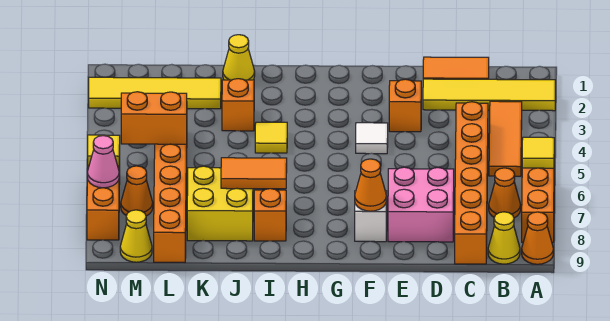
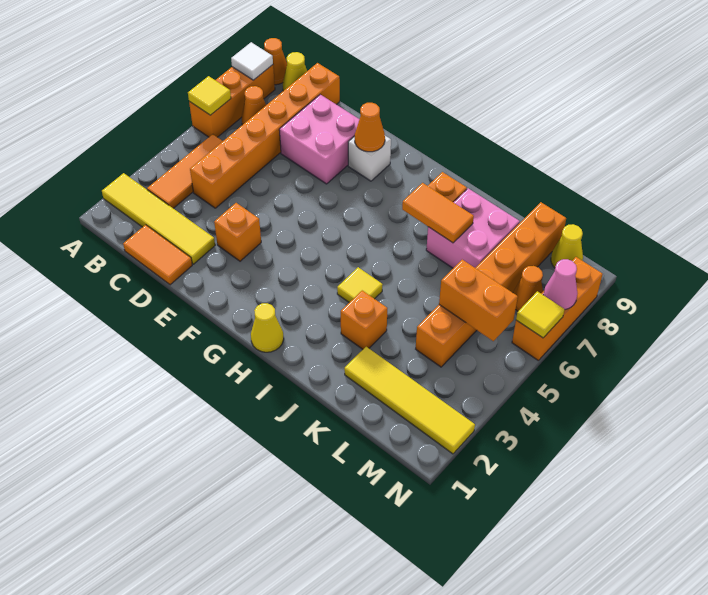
white tile F4 level 1 -> white tile A8 level 2
yellow cone J1 level 1 -> yellow cone H1 level 1
yellow brick J7:K8 level 1 -> pink brick J7:K8 level 1

